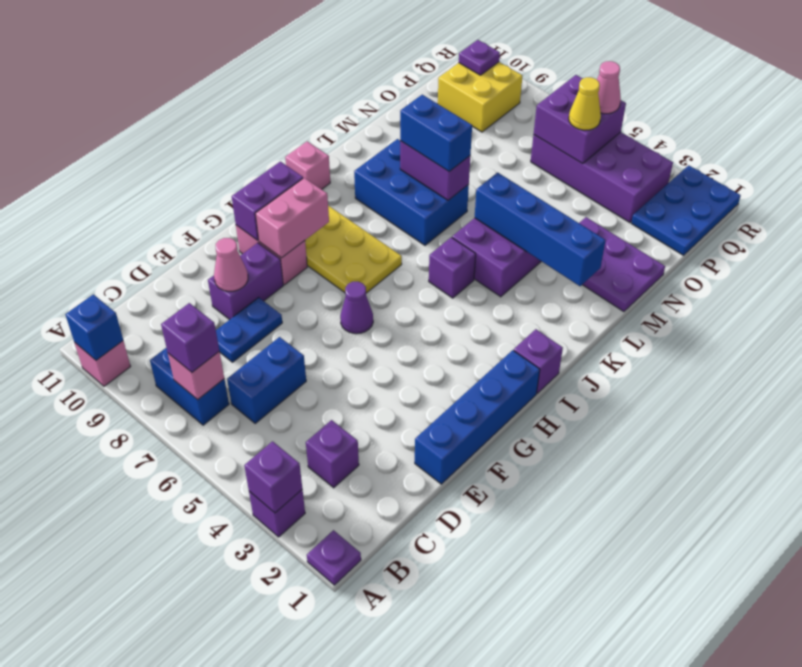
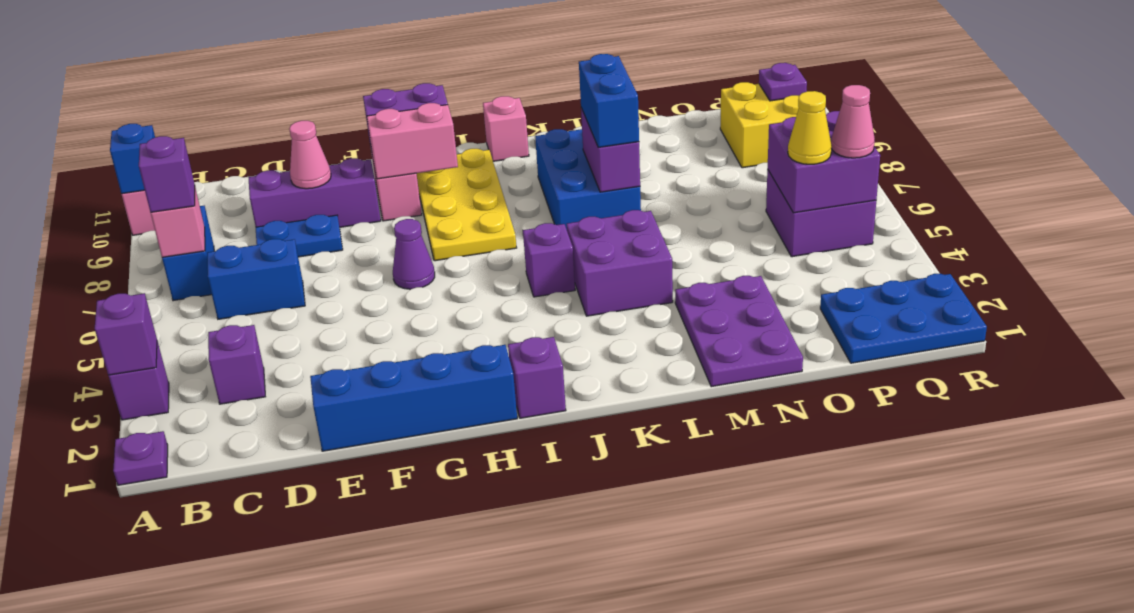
purple brick E9:F9 level 1 -> purple brick D9:F9 level 1
blue brick L2:L5 level 2 -> none
purple brick P3:Q6 level 1 -> purple brick P5:Q6 level 1

